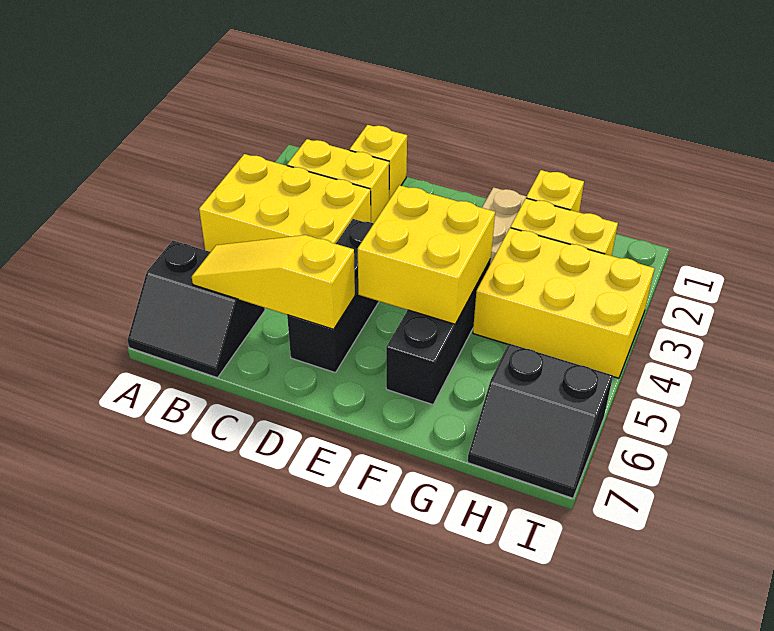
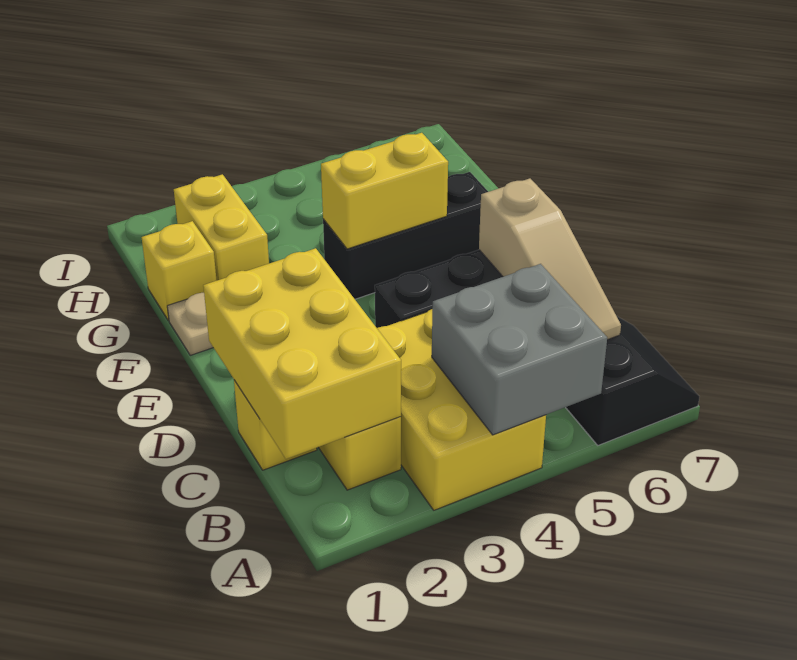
none -> grey brick A4:B5 level 2
yellow slope B6:D6 level 2 top D -> tan slope B6:D6 level 2 top D
yellow brick E4:F5 level 2 -> yellow brick F4:F5 level 2
yellow brick G3:I4 level 1 -> yellow brick B1:D2 level 2
black slope H6:I7 level 1 top 6 -> none

